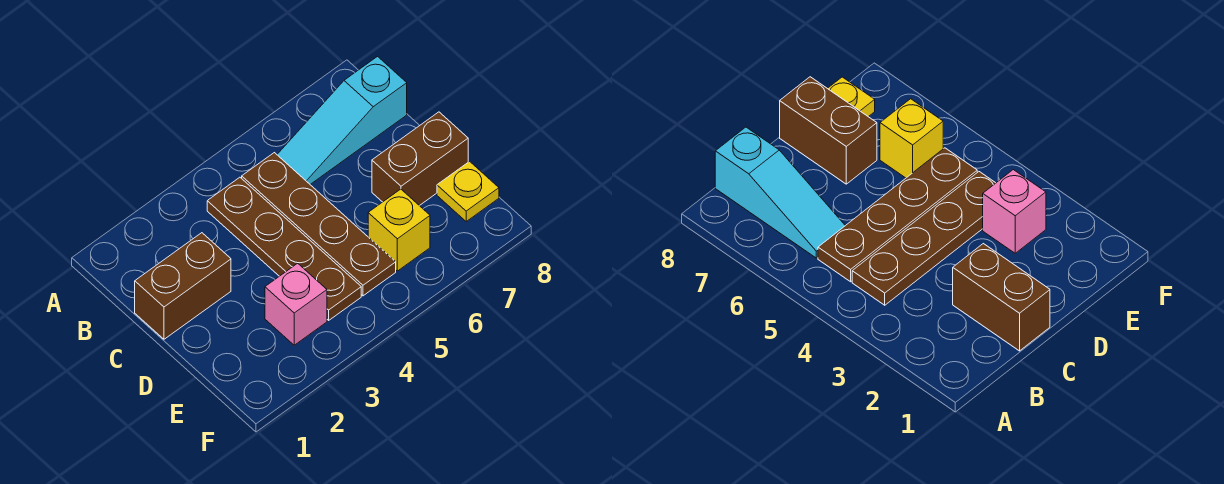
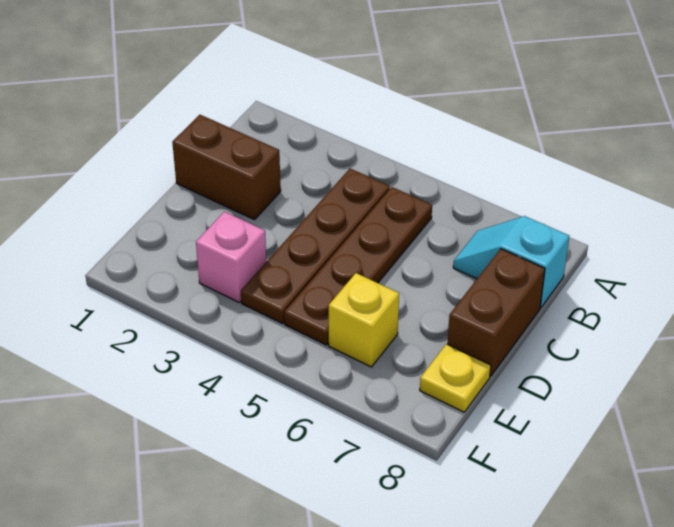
cyan slope B6:B8 level 1 top 8 -> cyan slope B7:B8 level 1 top 8
brown brick D7:D8 level 1 -> brown brick C8:D8 level 1

